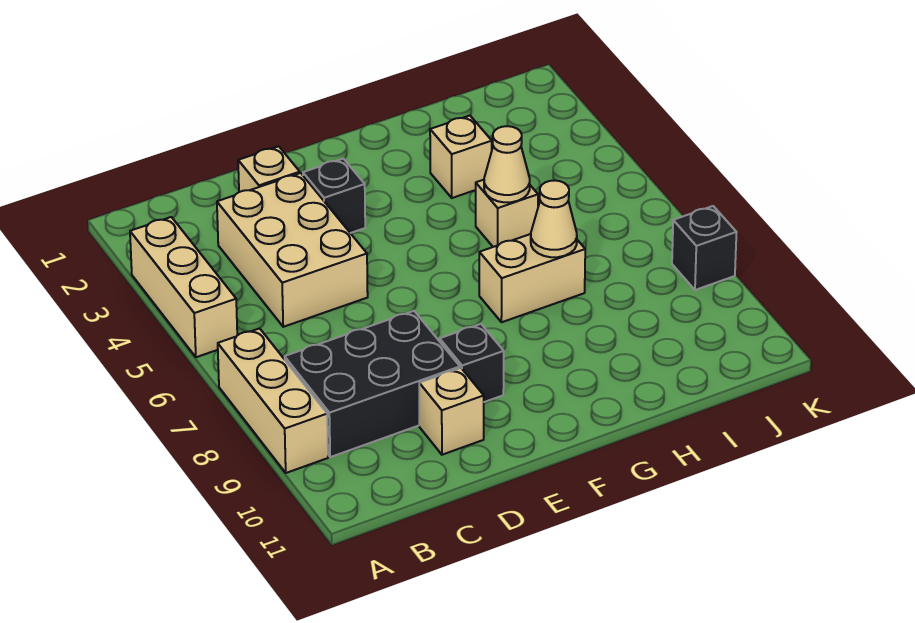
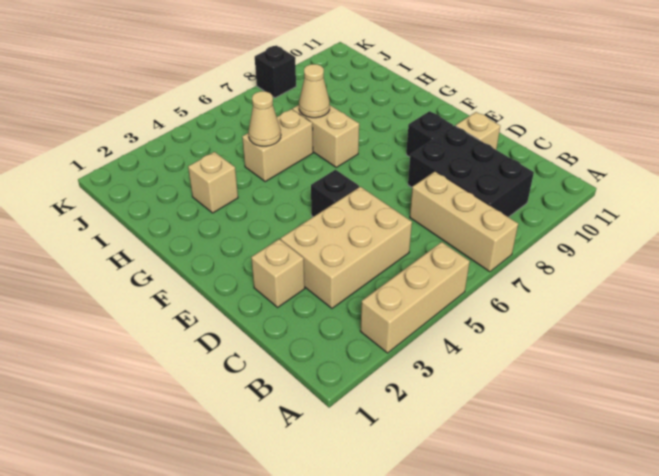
tan brick A7:A9 level 1 -> tan brick A7:C7 level 1
black brick E3 level 1 -> black brick E5 level 1
tan brick H5 level 1 -> tan brick H5:H6 level 1

